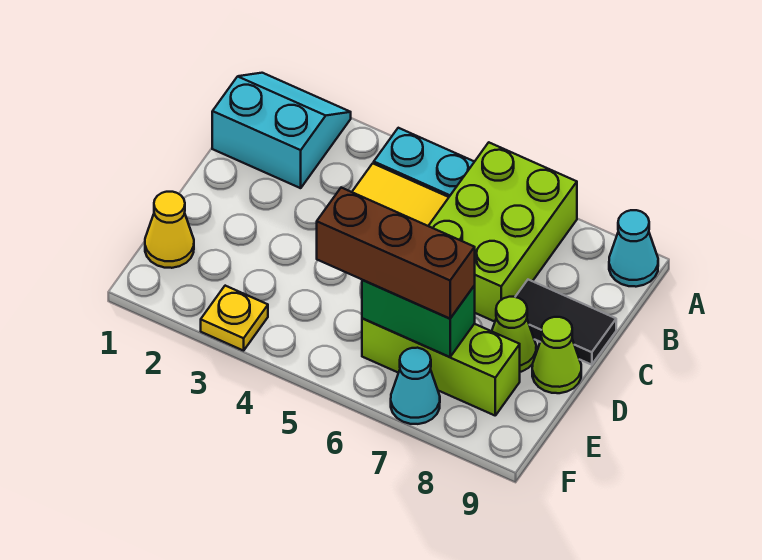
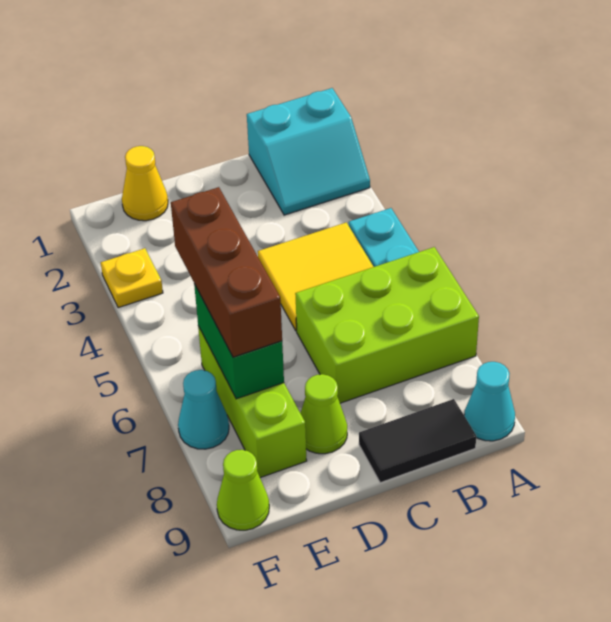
cyan slope A1:B2 level 1 top B -> cyan slope A1:B2 level 1 top 1
black tile C8:C9 level 1 -> black tile B9:C9 level 1
lime cone D9 level 1 -> lime cone F9 level 1

